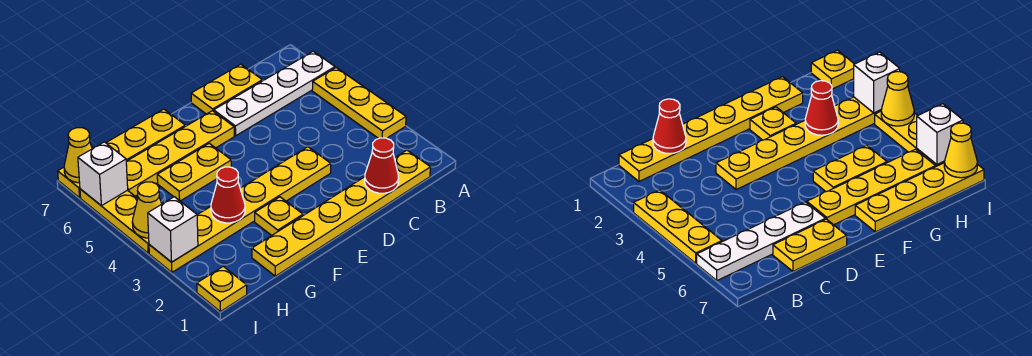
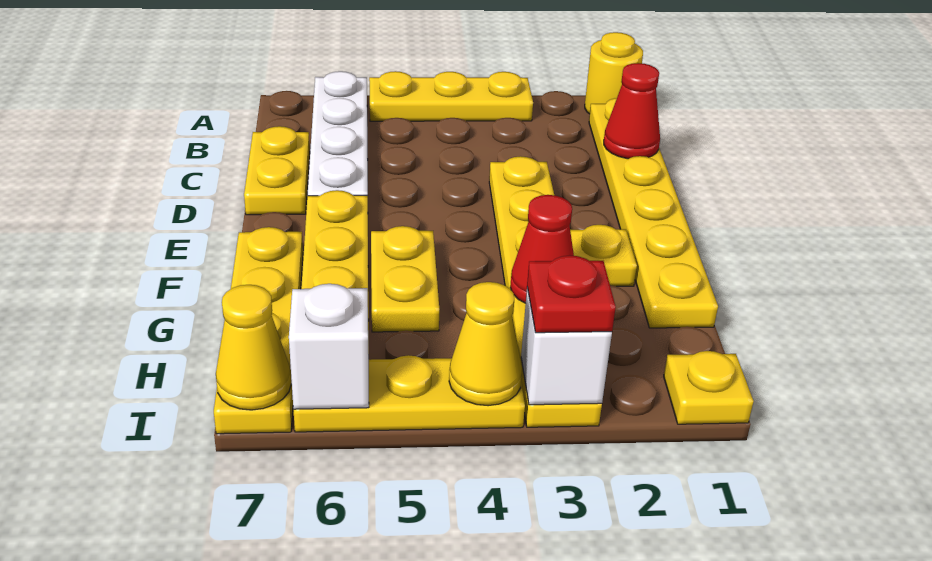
none -> yellow round brick A1 level 1
none -> red plate I3 level 3

